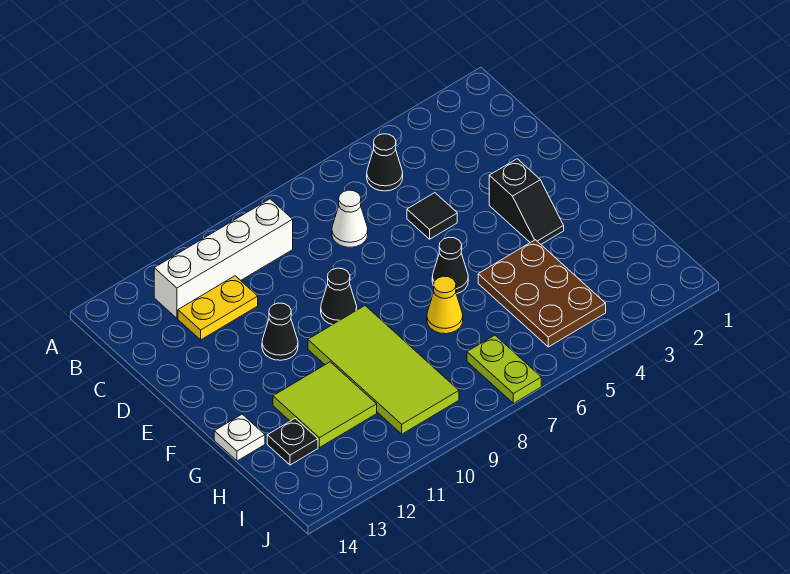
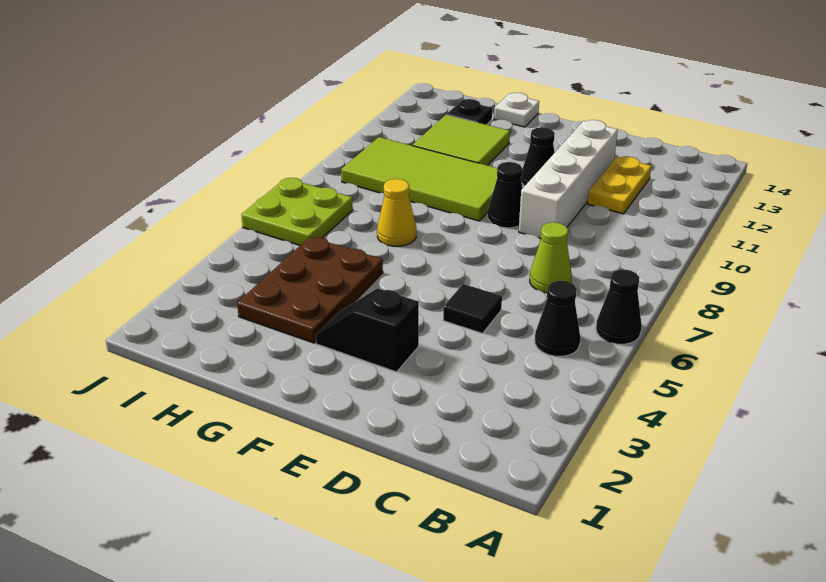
white brick B9:B12 level 1 -> white brick D9:D12 level 1
white cone C7 level 1 -> lime cone C7 level 1
black cone F6 level 1 -> black cone A6 level 1
brown plate G4:I5 level 1 -> brown plate G3:H5 level 1
lime plate I7:J7 level 1 -> lime plate I6:J7 level 1

